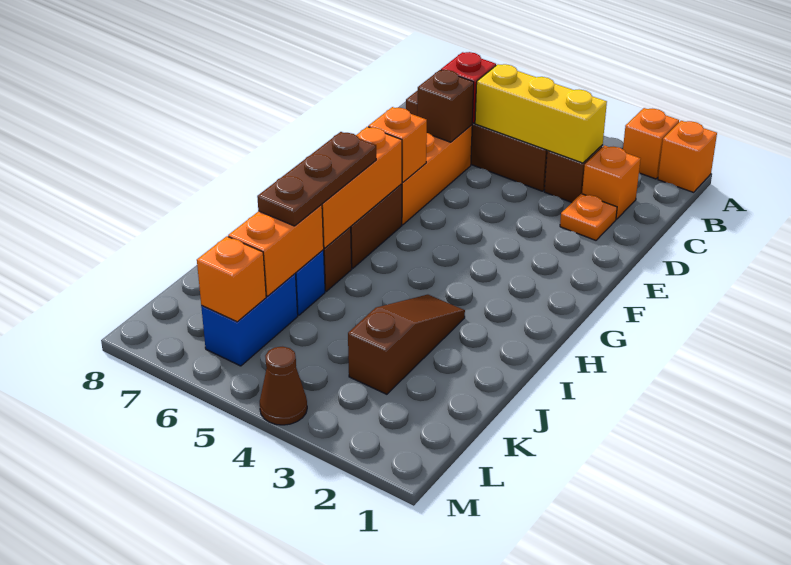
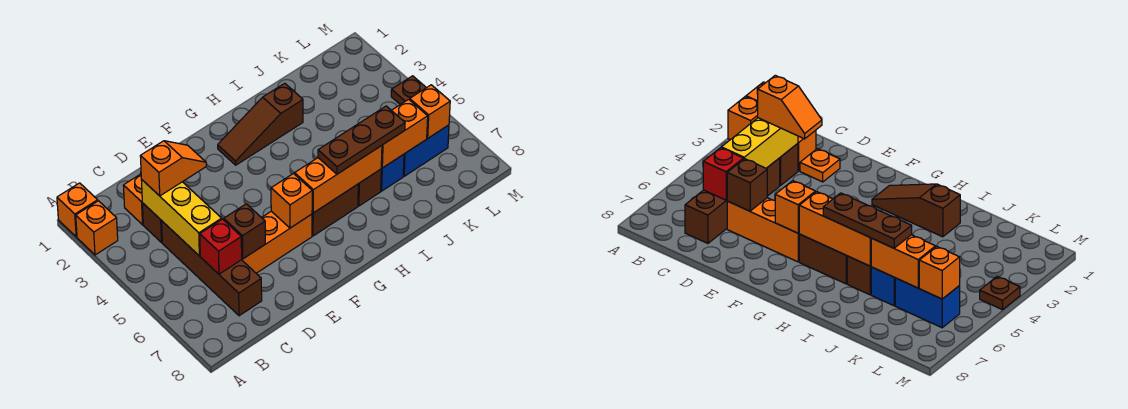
none -> orange slope C3:D3 level 3 top C
brown slope I3:K3 level 1 top K -> brown slope G2:I2 level 1 top I
brown cone M4 level 1 -> brown plate M4 level 1

